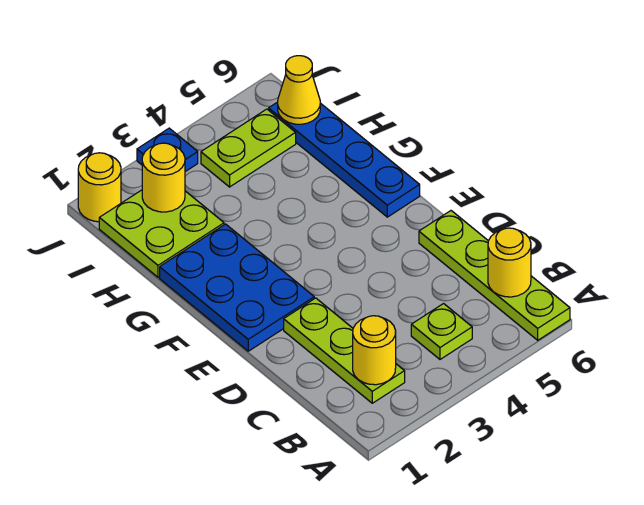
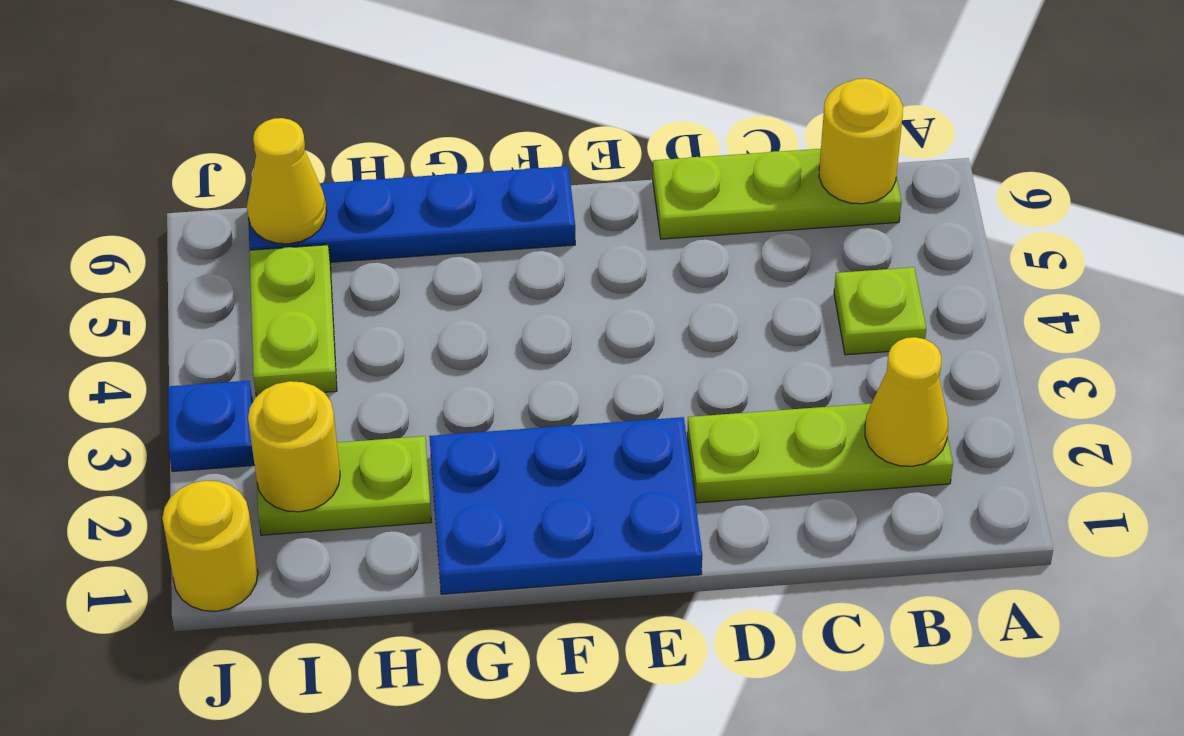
lime plate A6:D6 level 1 -> lime plate B6:D6 level 1
yellow round brick B2 level 2 -> yellow cone B2 level 2
lime plate H1:I2 level 1 -> lime plate H2:I2 level 1

